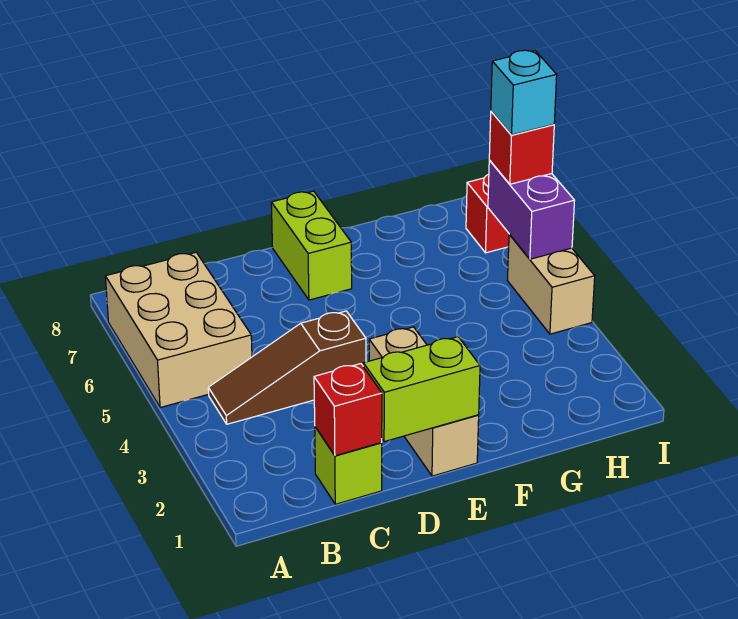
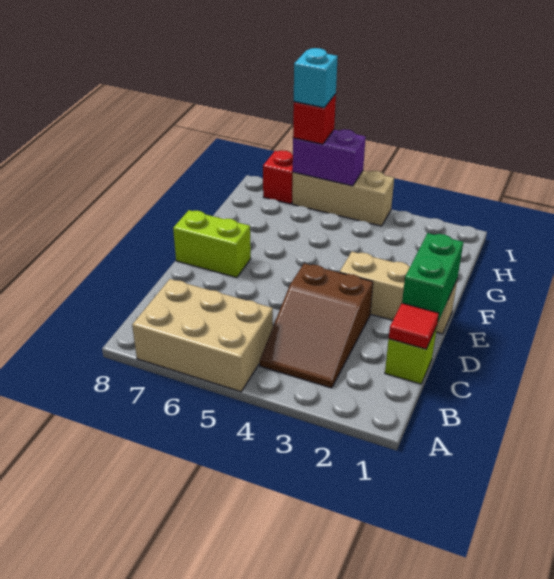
brown slope B4:D4 level 1 top D -> brown slope B3:D4 level 1 top D
red brick C1 level 2 -> red tile C1 level 2
lime brick D1:E1 level 2 -> green brick D1:E1 level 2
tan brick I4:I5 level 1 -> tan brick I4:I6 level 1

